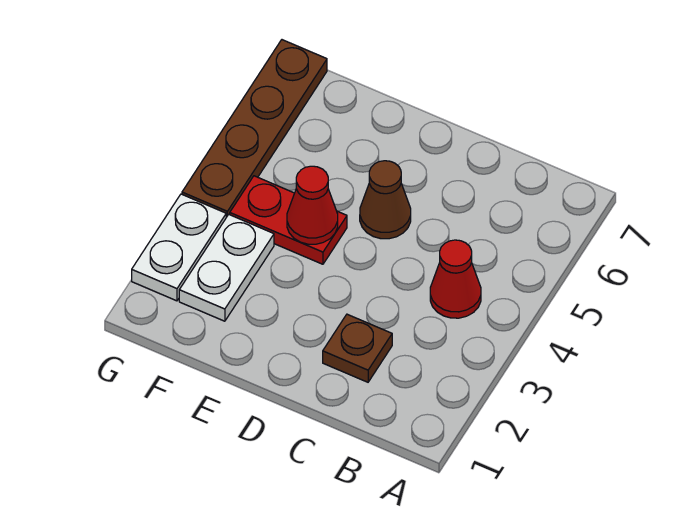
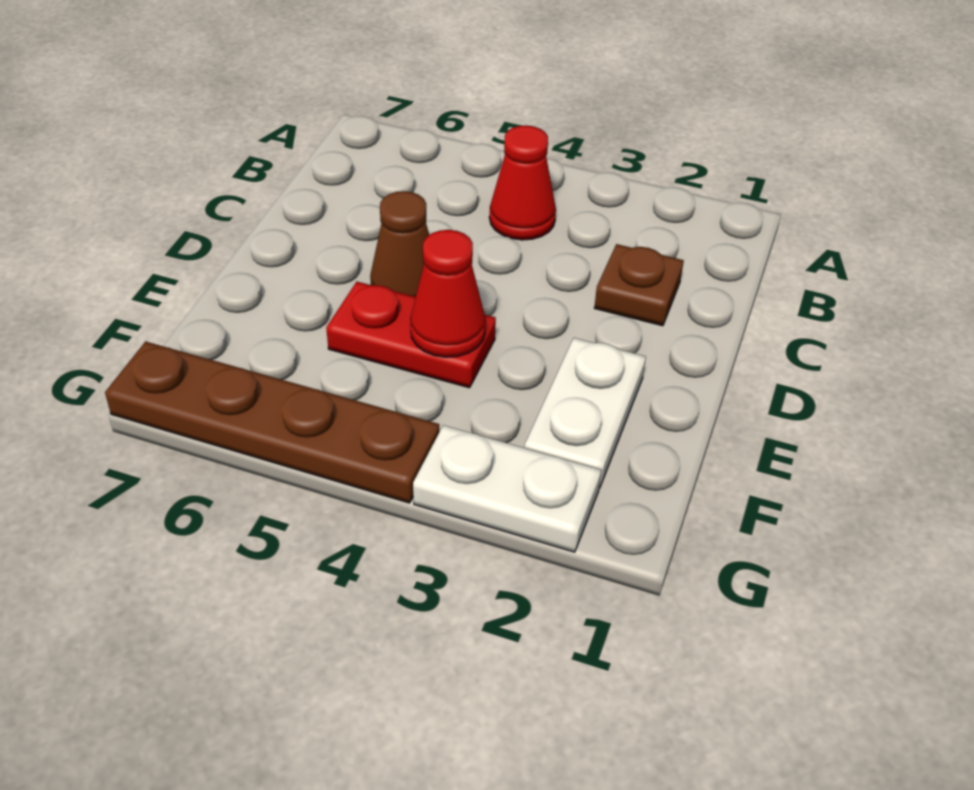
red plate E4:F4 level 1 -> red plate E4:E5 level 1
white plate F2:F3 level 1 -> white plate E2:F2 level 1

